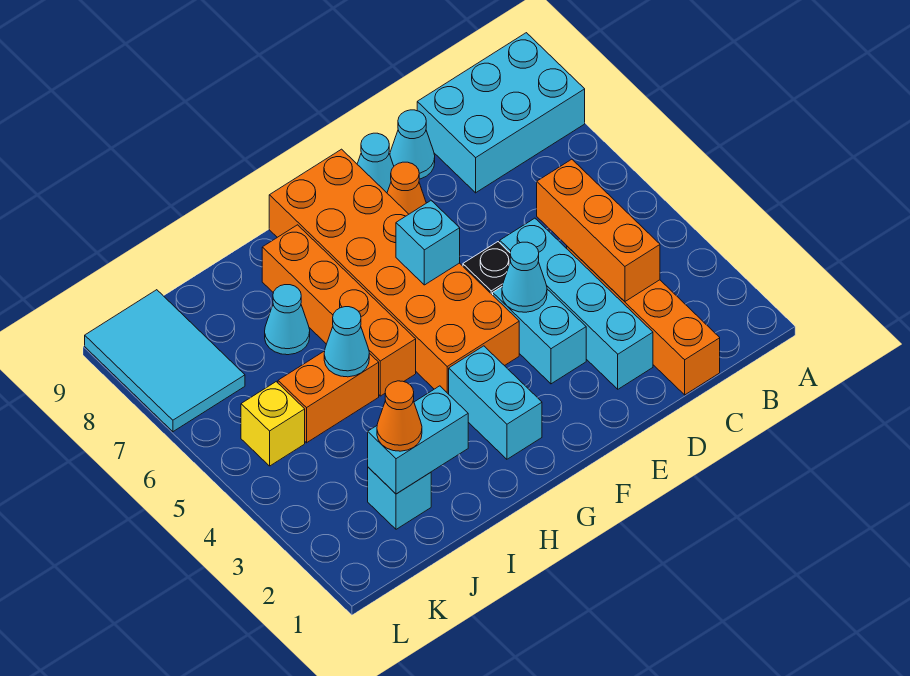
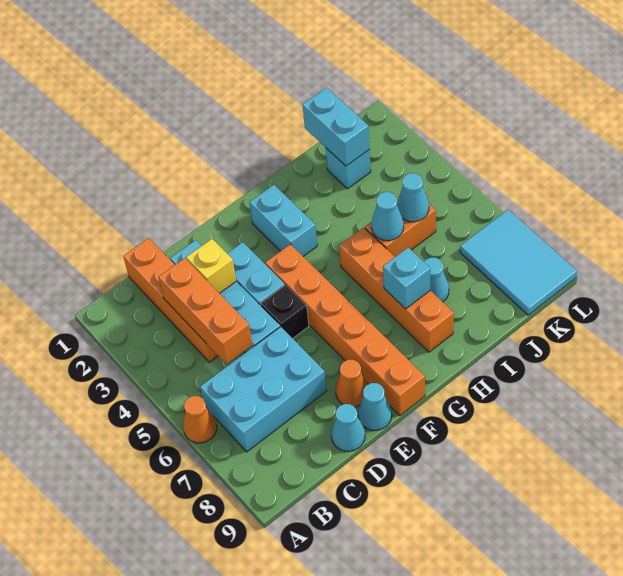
cyan brick A8:C9 level 1 -> cyan brick B6:D7 level 1
cyan cone E4 level 2 -> cyan cone J5 level 2
orange brick F4:G9 level 1 -> orange brick F4:F9 level 1
cyan brick F6 level 2 -> cyan brick H7 level 2
cyan brick I2:J2 level 2 -> cyan brick J1:J2 level 2
orange cone J2 level 3 -> orange cone A6 level 1
yellow brick K5 level 1 -> yellow brick D3 level 2

